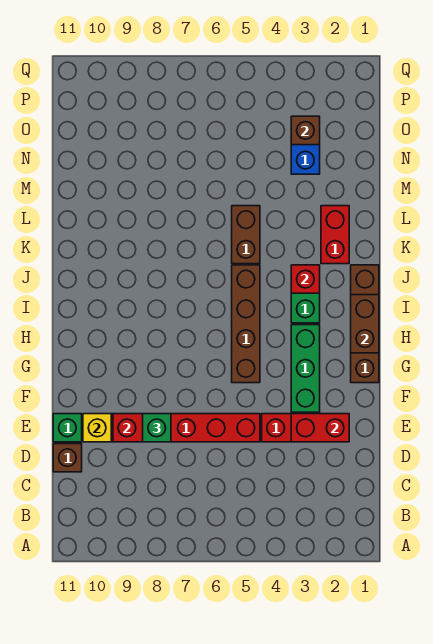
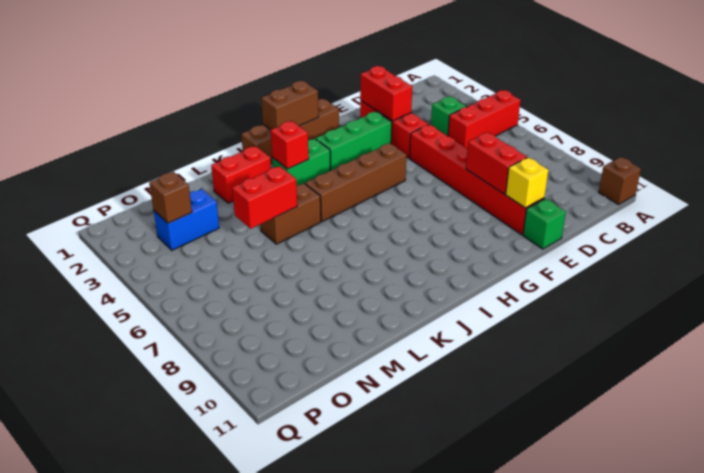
none -> red brick A5:C5 level 1
brown brick D11 level 1 -> brown brick A11 level 1
green brick E8 level 3 -> green brick C4 level 1
none -> red brick L5:M5 level 2

